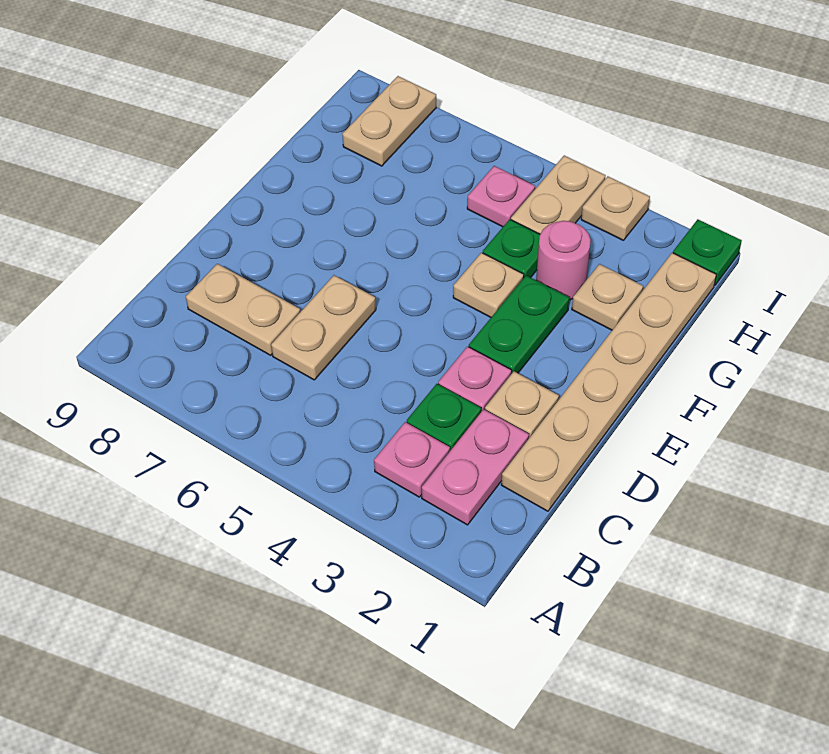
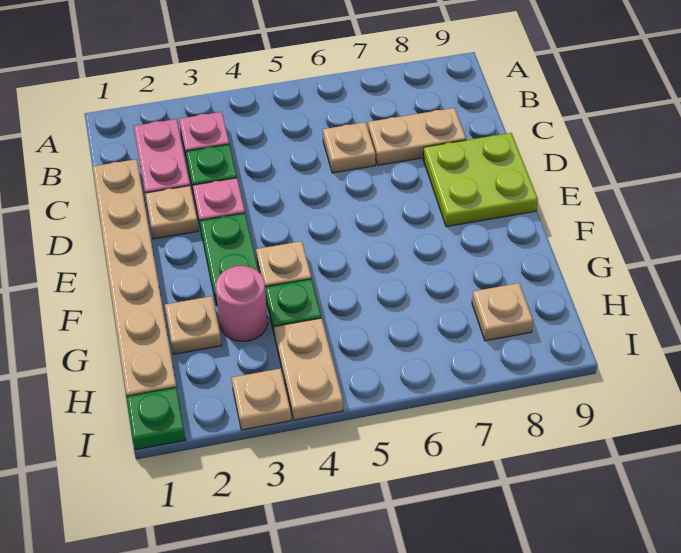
tan plate C6:D6 level 1 -> tan plate C6 level 1
none -> lime plate D8:E9 level 1
pink plate H5 level 1 -> none
tan plate H8:I8 level 1 -> tan plate H8 level 1

